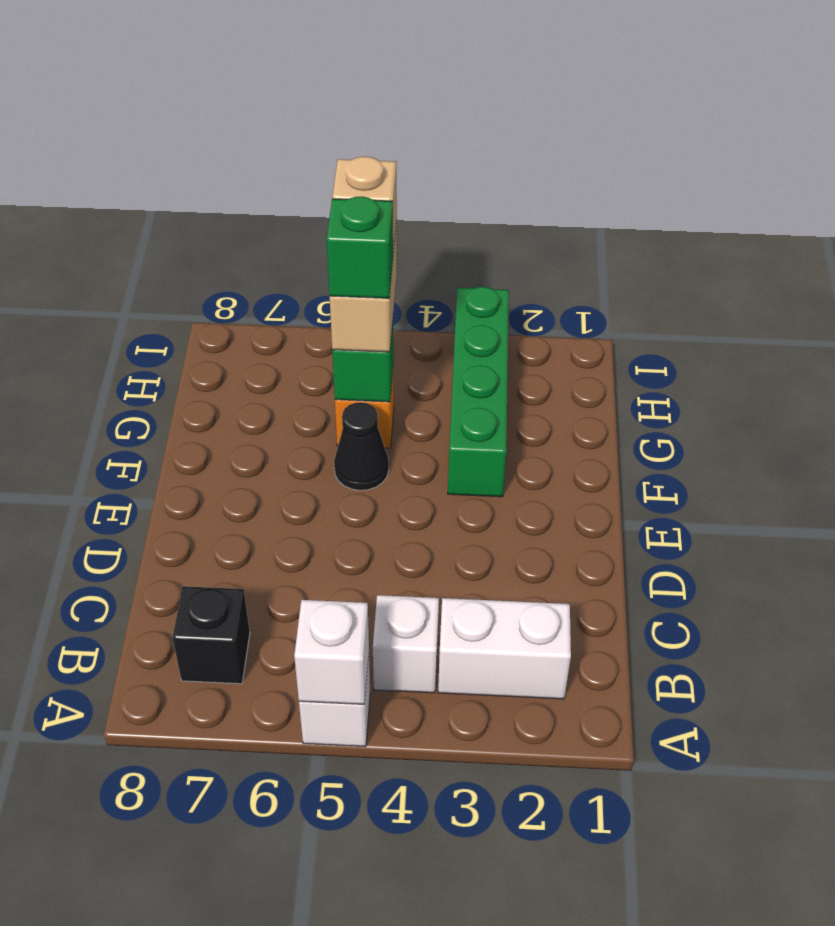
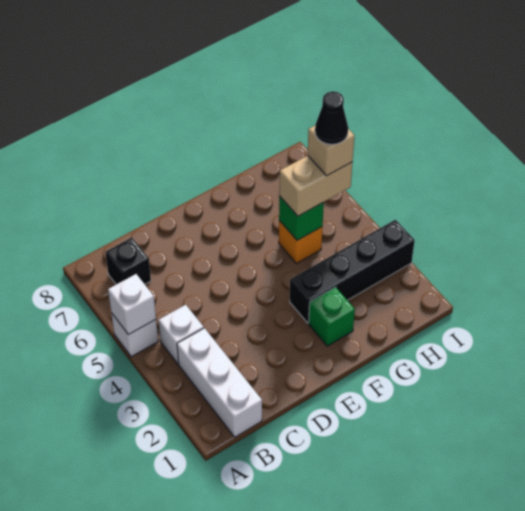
white brick B2:B3 level 1 -> white brick B1:B3 level 1
green brick F3:I3 level 1 -> black brick F3:I3 level 1
black cone F5 level 1 -> black cone H5 level 5
green brick G5 level 4 -> green brick F2 level 1

